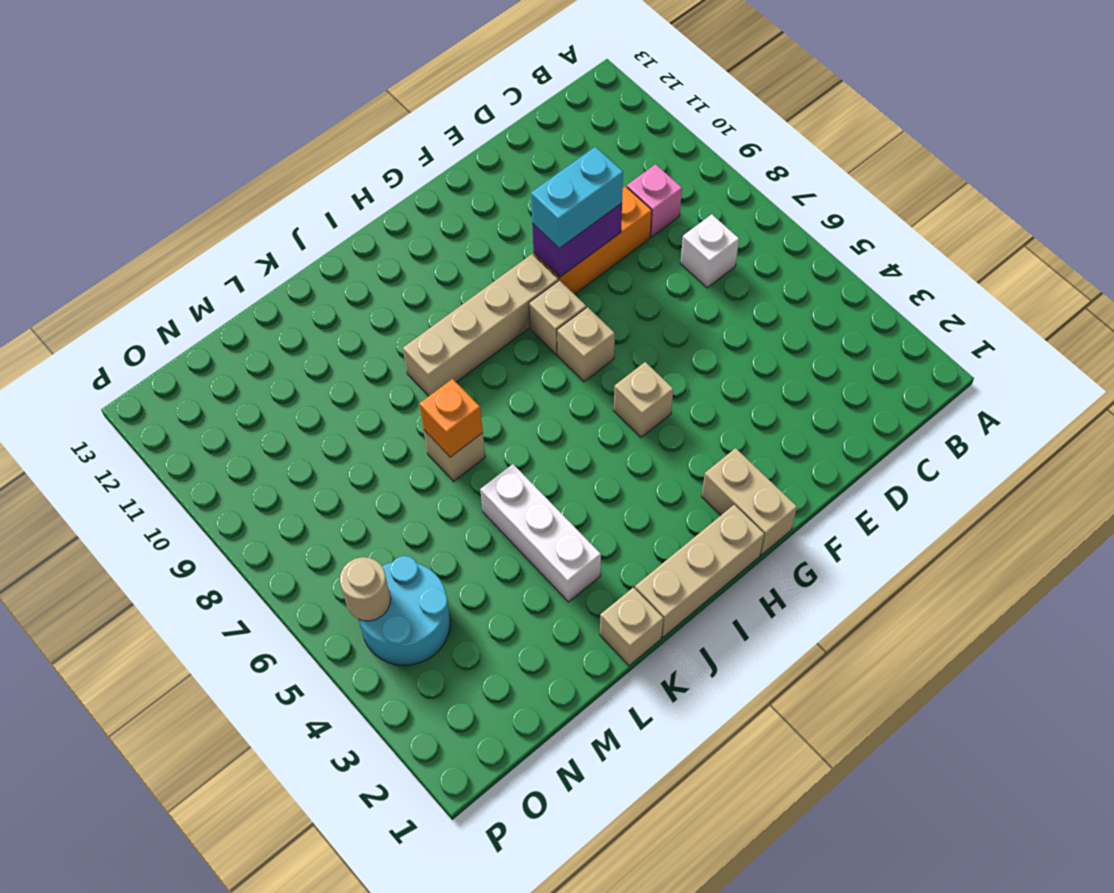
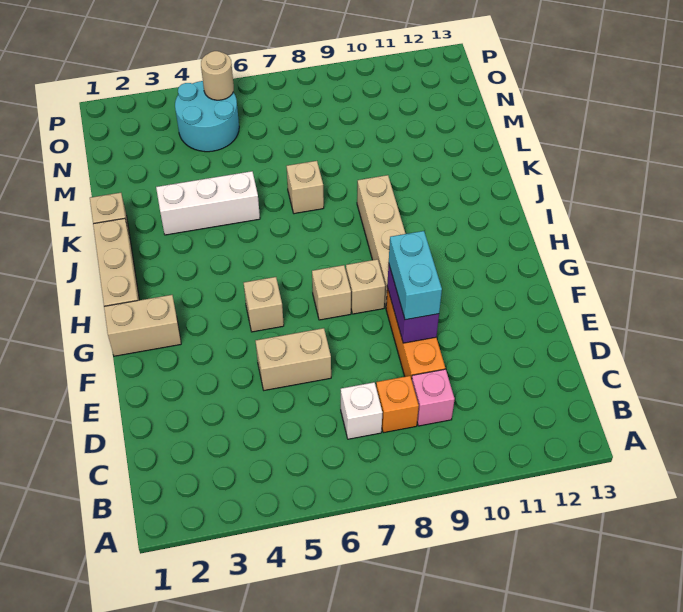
none -> tan brick E5:E6 level 1
orange brick K7 level 2 -> orange brick C8 level 1

